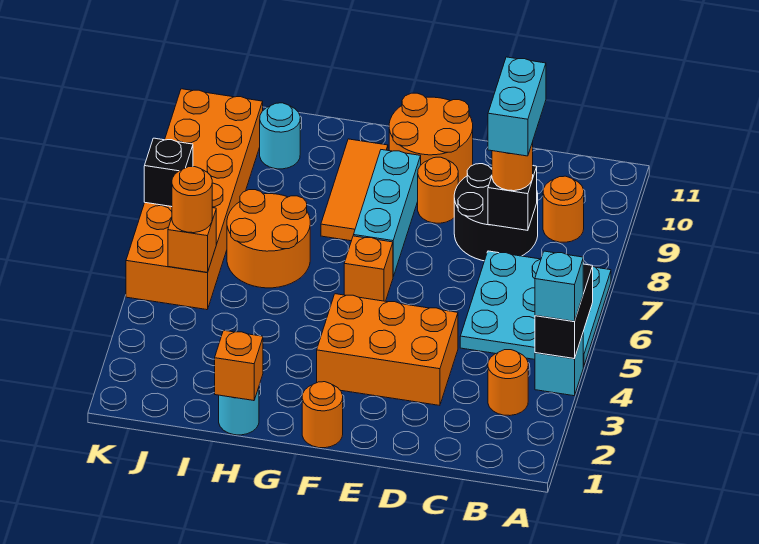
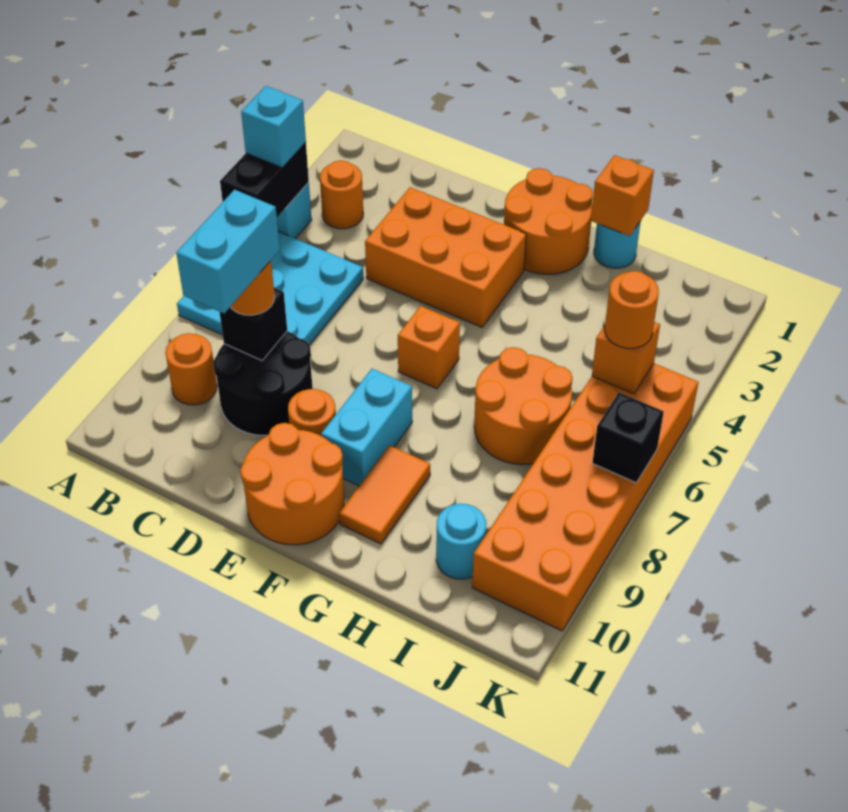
orange round brick F1 level 1 -> orange round brick F1:G2 level 1
cyan brick F7:F9 level 1 -> cyan brick F8:F9 level 1
orange tile G8:G10 level 1 -> orange tile G9:G10 level 1

